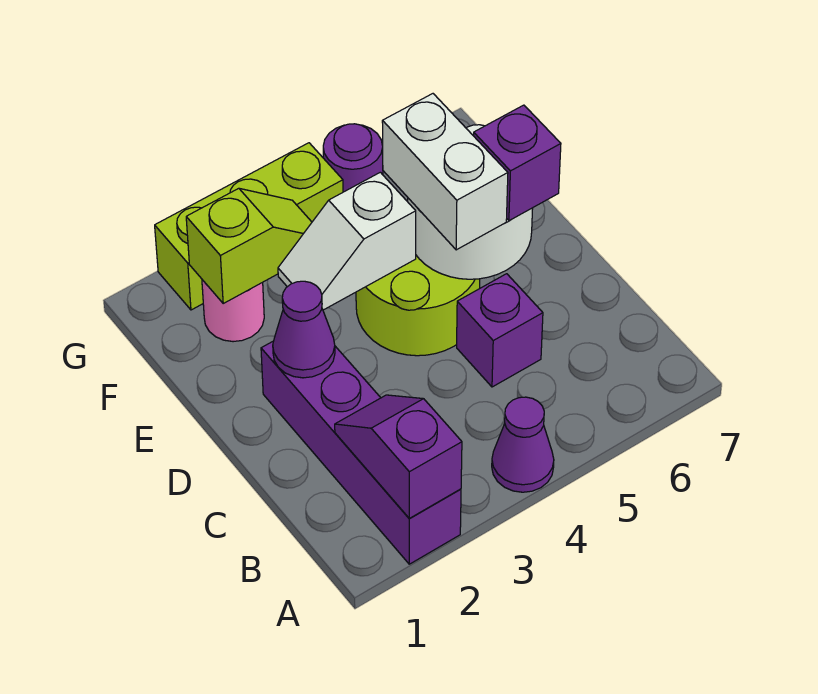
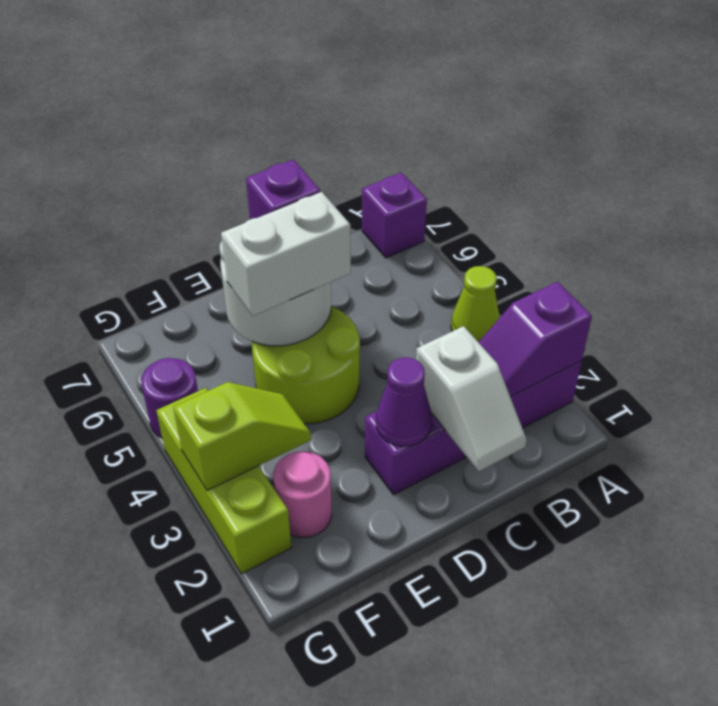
purple cone A4 level 1 -> lime cone A4 level 1
purple brick C5 level 1 -> purple brick A7 level 1
white slope E3:E4 level 2 top 4 -> white slope C1:C2 level 2 top 2
lime slope F2:F3 level 2 top 2 -> lime slope F3:G3 level 2 top G

